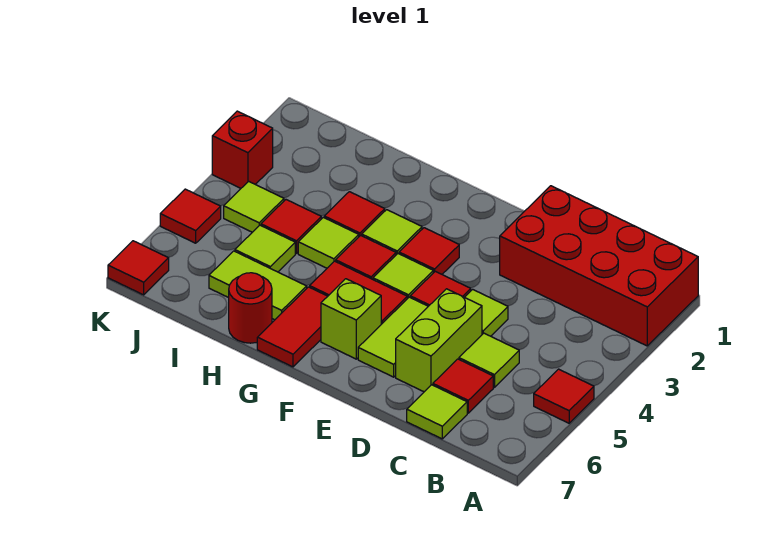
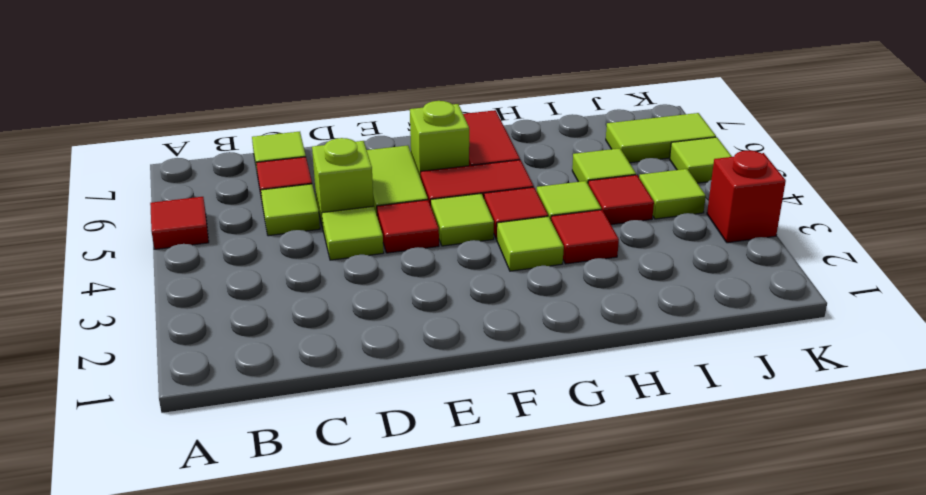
red brick A1:D2 level 1 -> none
lime brick D5:D6 level 1 -> lime brick D5 level 1
red tile F3 level 1 -> none
lime tile H6:I6 level 1 -> lime tile J6:K6 level 1
red round brick H7 level 1 -> none
red tile K5 level 1 -> lime tile K5 level 1
red tile K7 level 1 -> none

